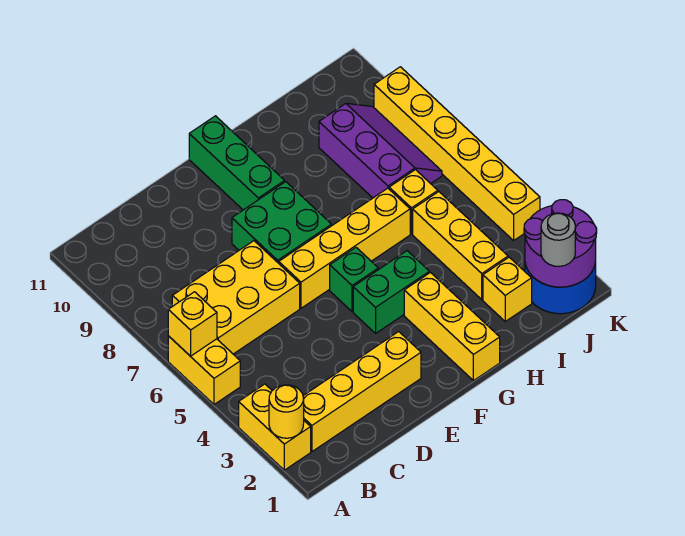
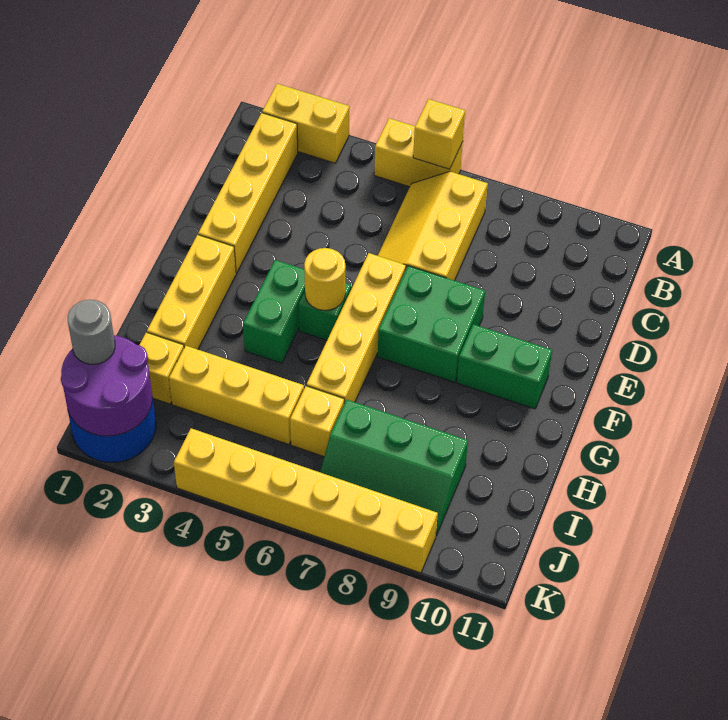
yellow round brick A2 level 2 -> yellow round brick F5 level 2
yellow brick B6:D7 level 1 -> yellow slope B6:D7 level 1 top 7
green brick F9:F11 level 1 -> green brick F9:F10 level 1
yellow brick G1:G3 level 1 -> yellow brick F2:H2 level 1
purple slope I7:J9 level 1 top I -> green slope I7:J9 level 1 top I

